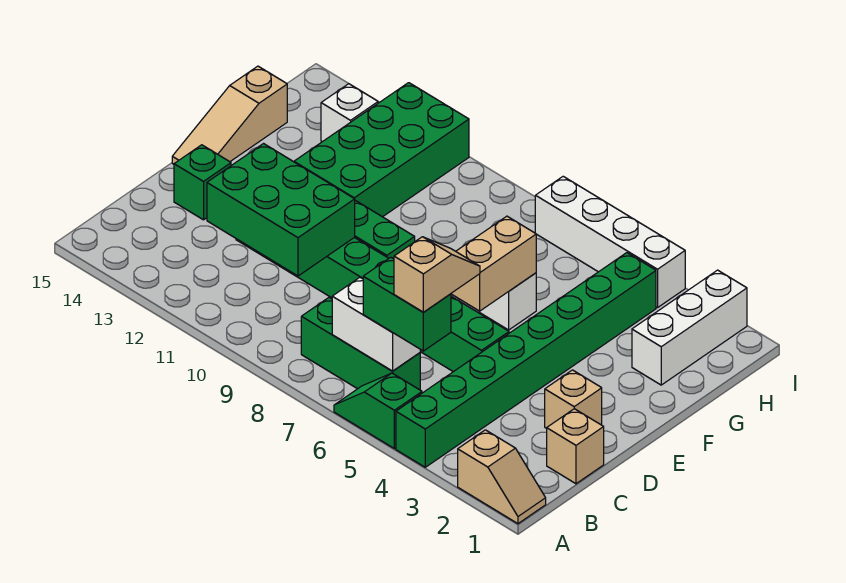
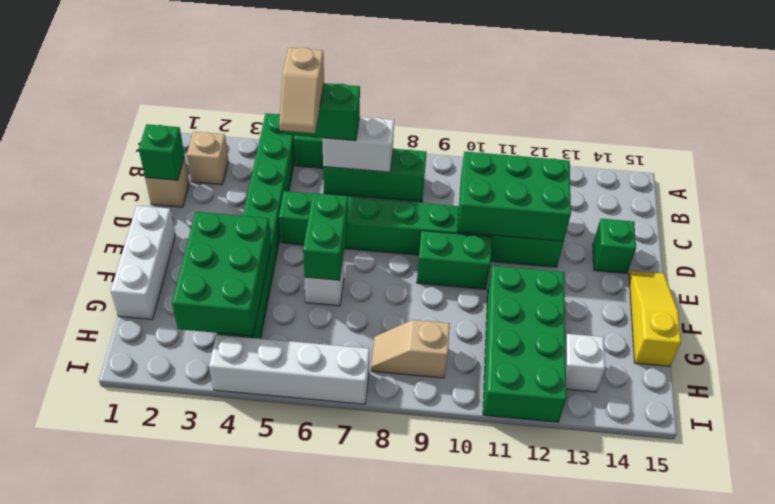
tan slope A1:A2 level 1 top 2 -> tan slope H8:H9 level 1 top 9
none -> green brick C1 level 2
tan brick D2 level 1 -> tan brick B2 level 1
tan brick E6:F6 level 2 -> green brick E6:F6 level 2
tan slope E15:G15 level 1 top G -> yellow slope E15:G15 level 1 top G
none -> green brick F3:H4 level 2
white brick G2:I2 level 1 -> white brick E1:G1 level 1

